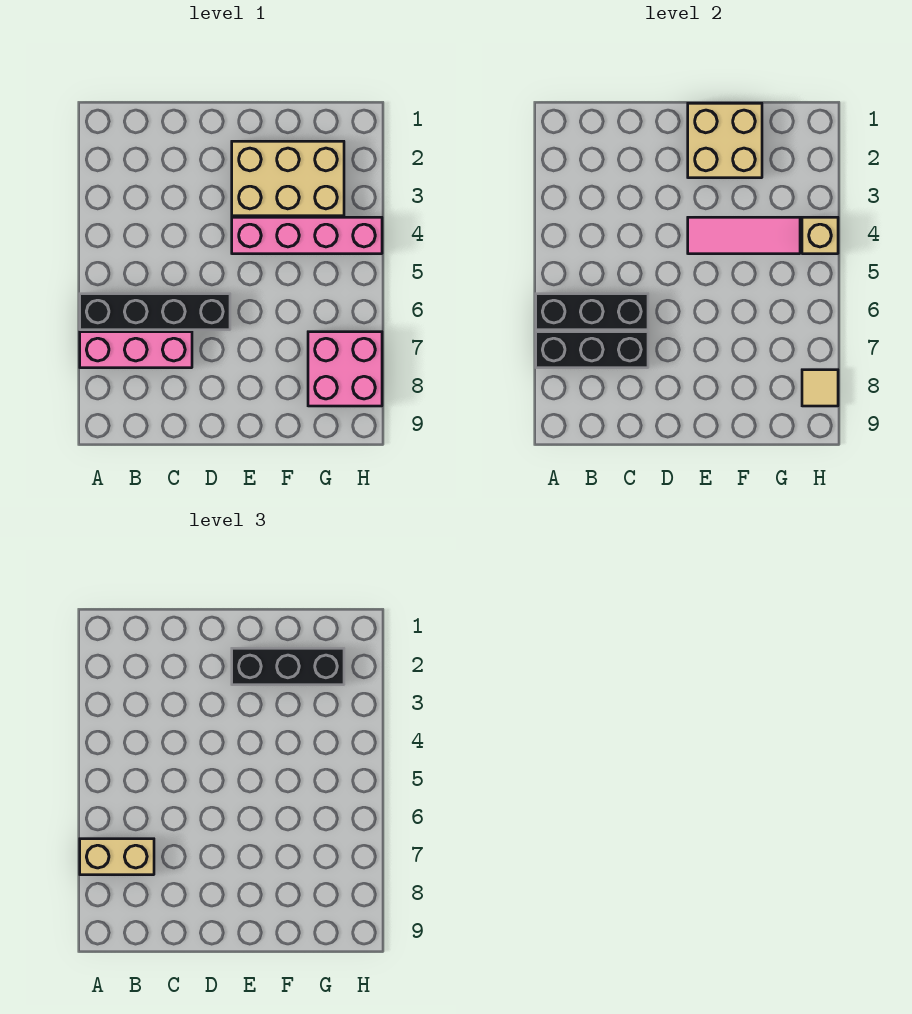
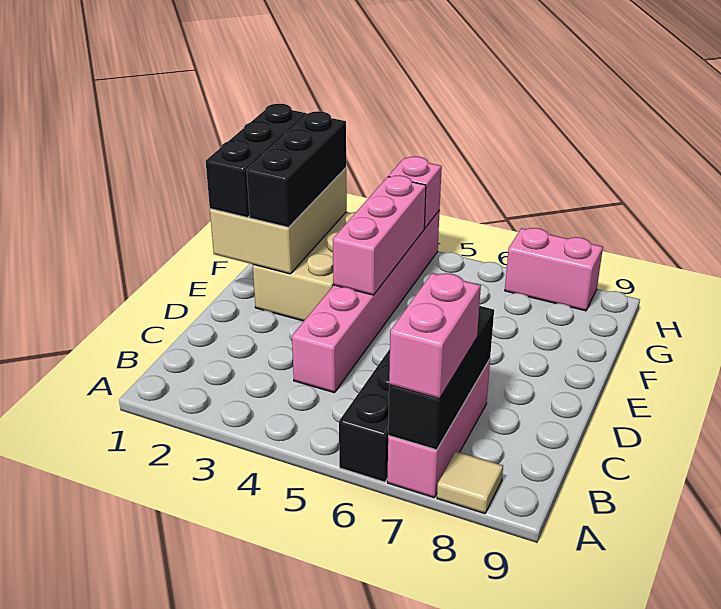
black brick A6:C6 level 2 -> black brick E1:G1 level 3
tan brick A7:B7 level 3 -> pink brick A7:B7 level 3
tan brick E1:F2 level 2 -> tan brick E1:G2 level 2
pink brick E4:H4 level 1 -> pink brick C4:H4 level 1
pink tile E4:G4 level 2 -> pink brick E4:G4 level 2
pink brick G7:H8 level 1 -> pink brick H7:H8 level 1
tan brick H4 level 2 -> pink brick H4 level 2
tan tile H8 level 2 -> tan tile A8 level 1

